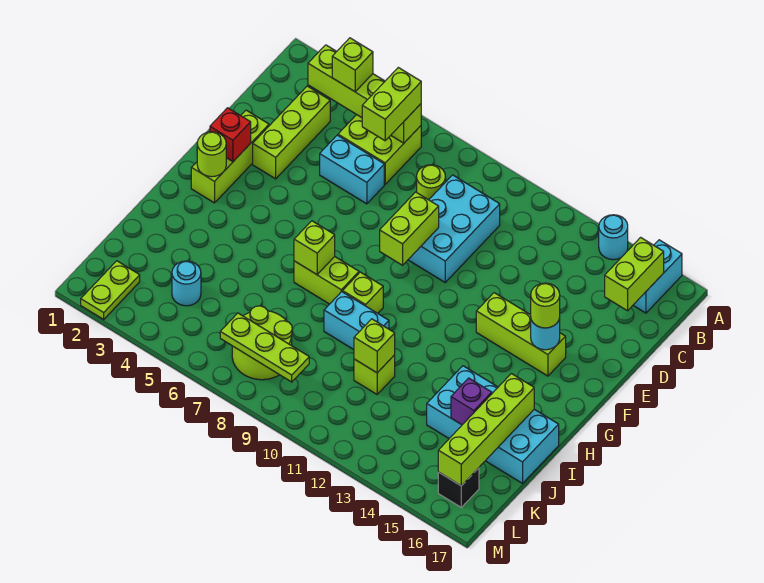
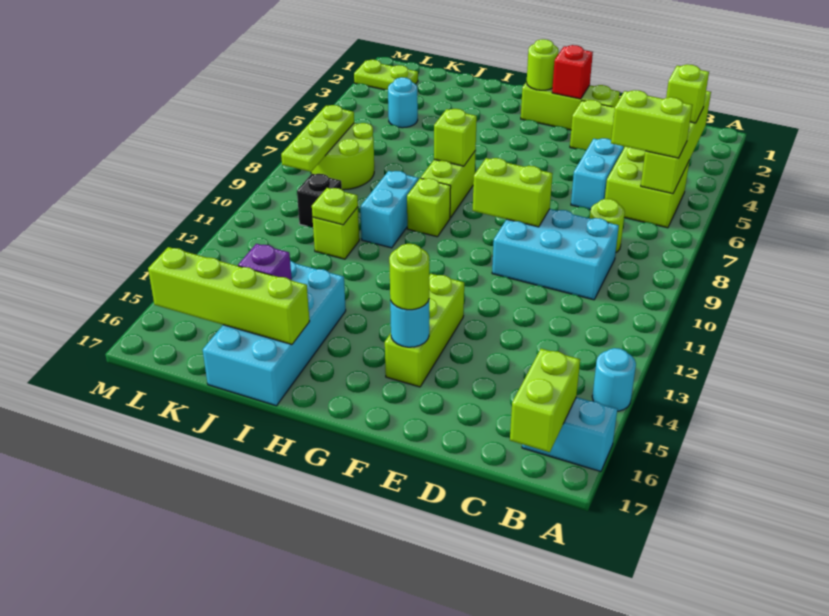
lime brick B16:C16 level 2 -> lime brick B16:B17 level 2
lime brick J11 level 2 -> lime plate J11 level 2
black brick L16 level 1 -> black brick K10 level 1

